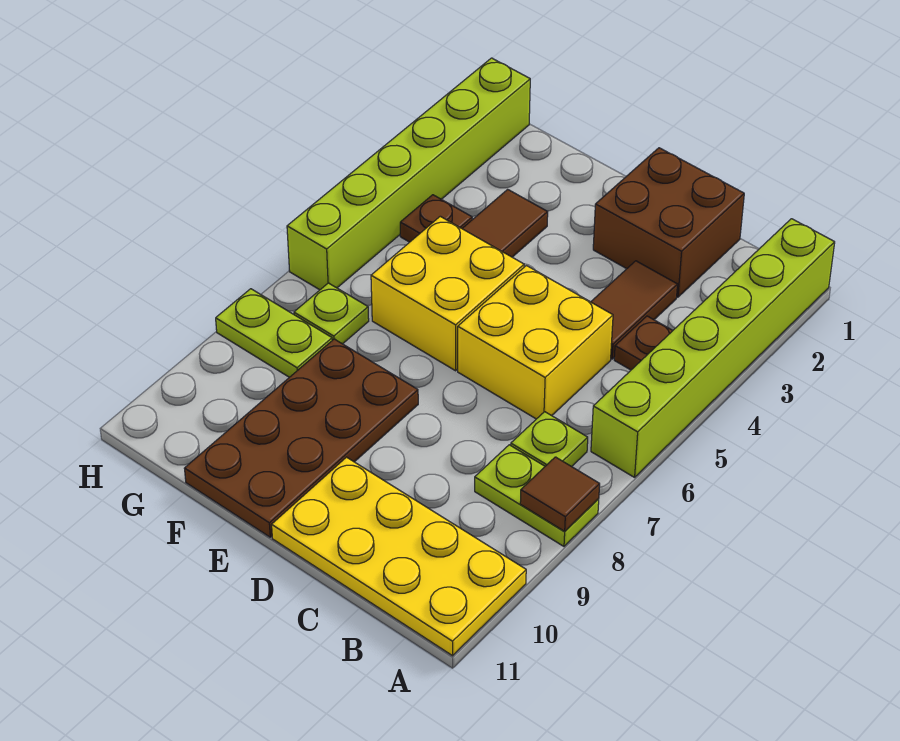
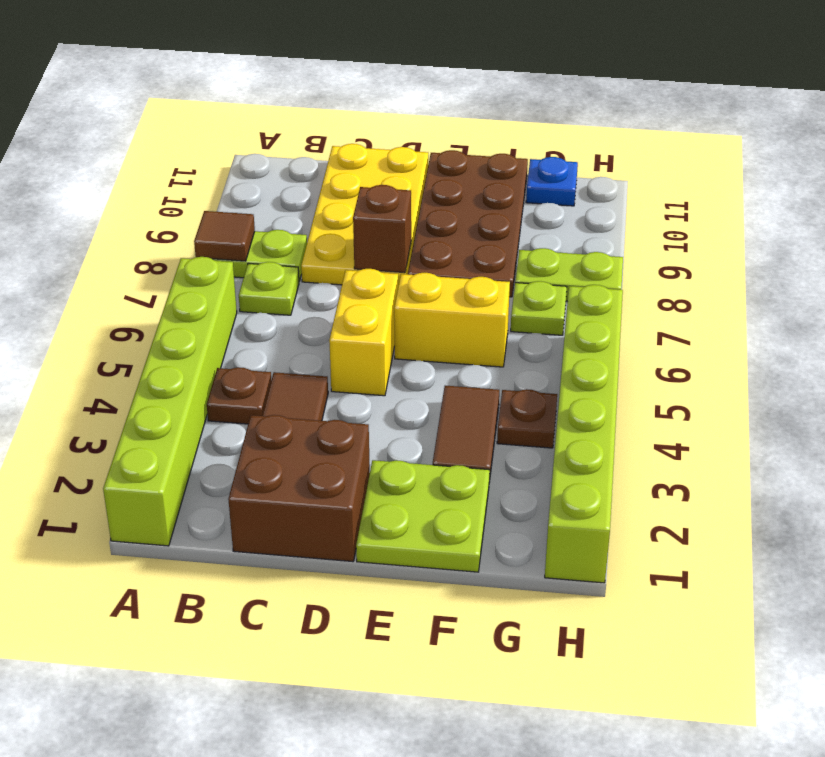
yellow plate A10:D11 level 1 -> yellow plate C8:D11 level 1
yellow brick C5:D6 level 1 -> yellow brick D5:D6 level 1
none -> brown brick D8 level 2
none -> lime plate E1:F2 level 1
yellow brick E5:F6 level 1 -> yellow brick E6:F6 level 1
none -> blue plate G11 level 1

